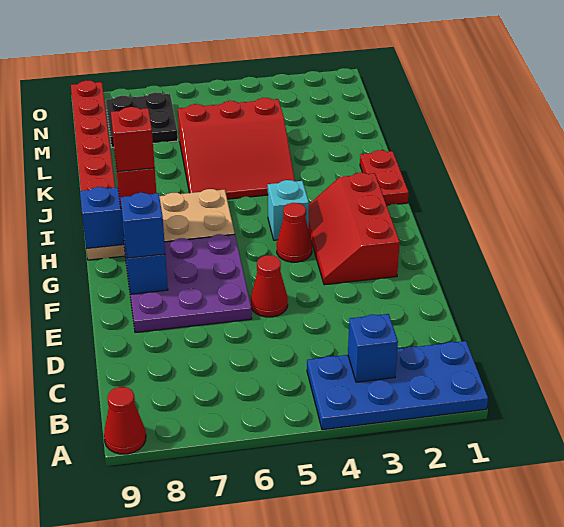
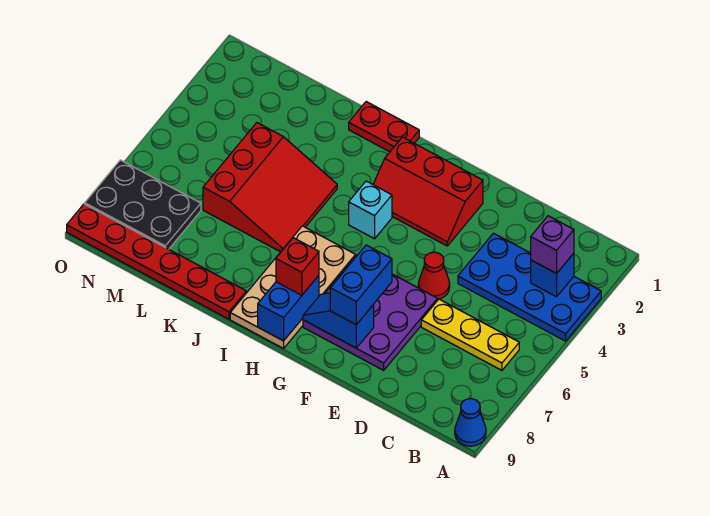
blue plate A1:B4 level 1 -> blue plate A3:D4 level 1
red cone A9 level 1 -> blue cone A9 level 1
none -> purple brick B3 level 3
none -> yellow plate B6:D6 level 1
blue brick F8 level 3 -> blue brick F7:F8 level 3
red cone G4 level 1 -> none
red brick H8 level 4 -> none
black plate M7:N8 level 1 -> black plate M7:O8 level 1

